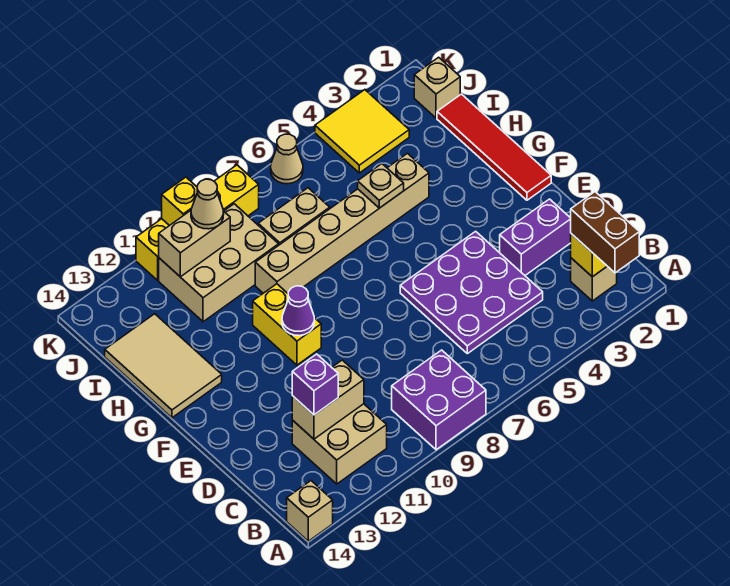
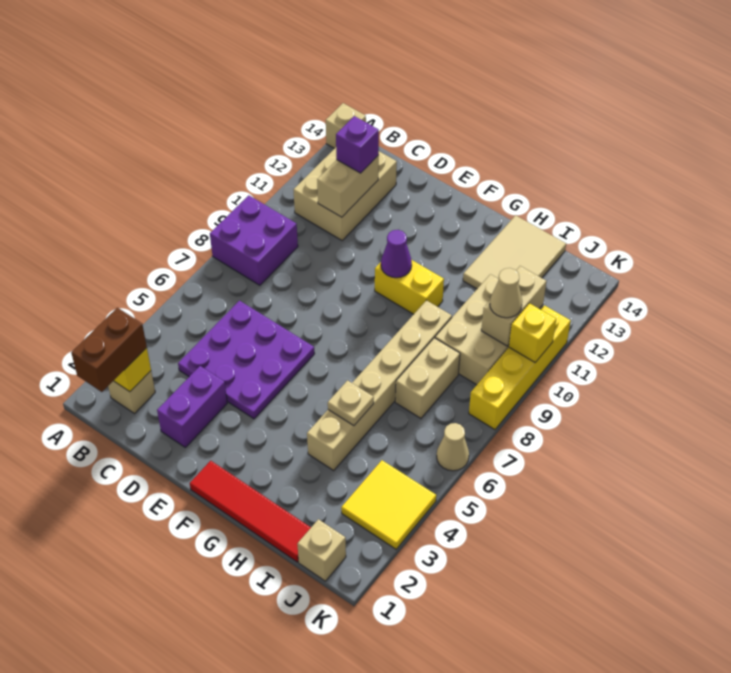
brown brick A2:B2 level 3 -> brown brick B1:B2 level 3
tan brick B11:C12 level 1 -> tan brick B11:C13 level 1
tan tile G13:I14 level 1 -> tan tile H12:I14 level 1

